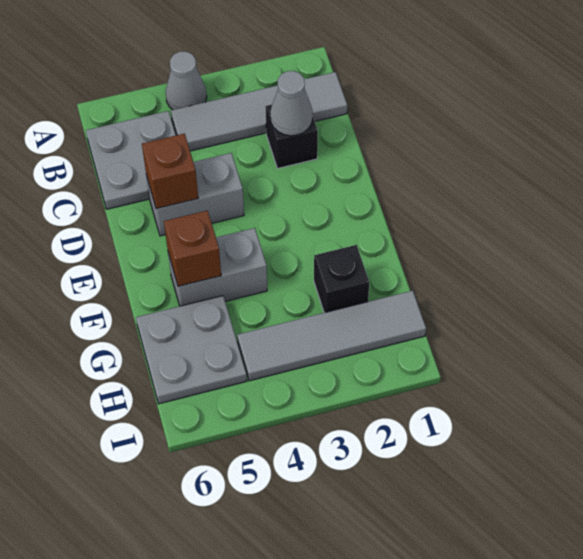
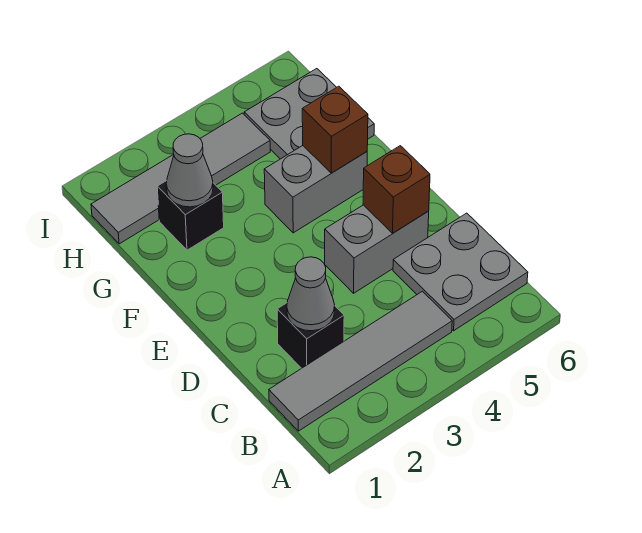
grey cone A4 level 1 -> grey cone G2 level 2

